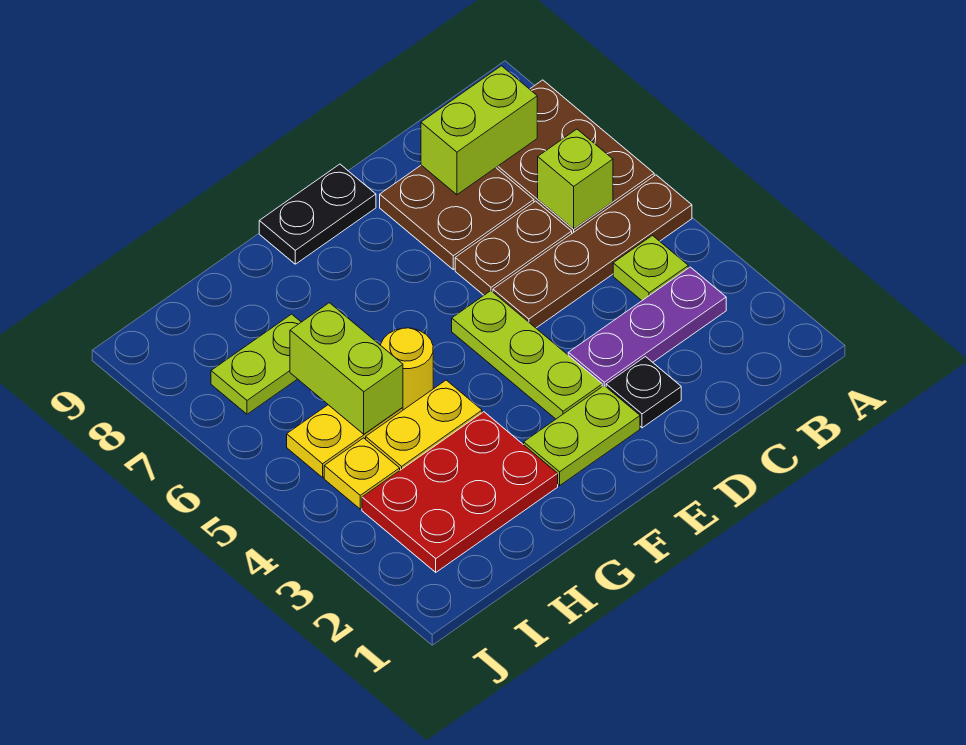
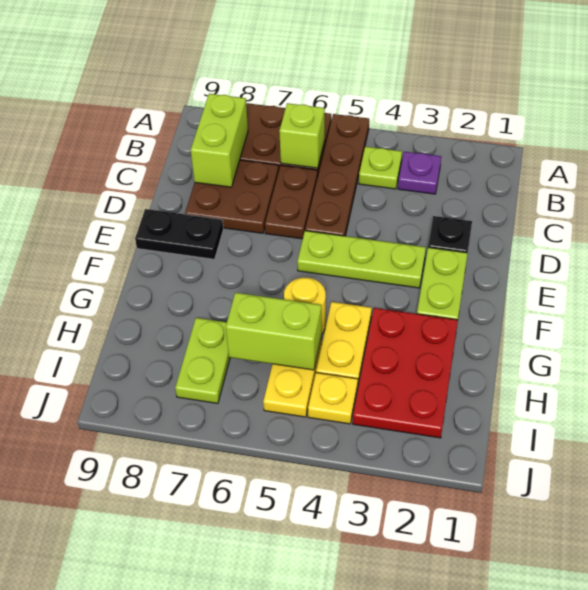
purple plate B3:D3 level 1 -> purple plate B3 level 1
black plate E9:F9 level 1 -> black plate E8:E9 level 1

